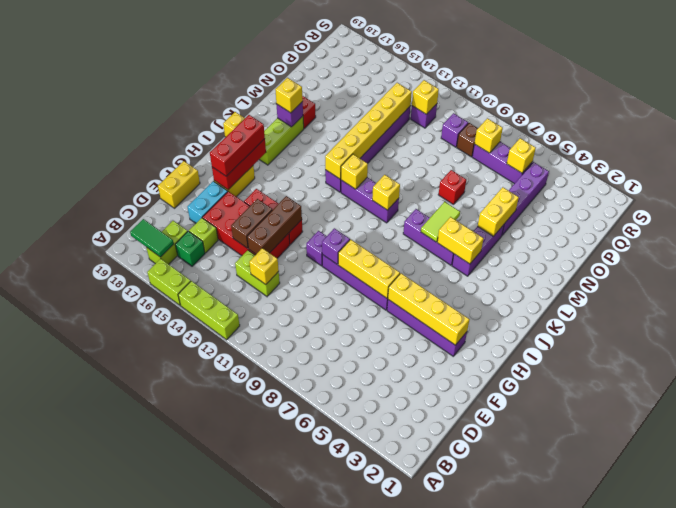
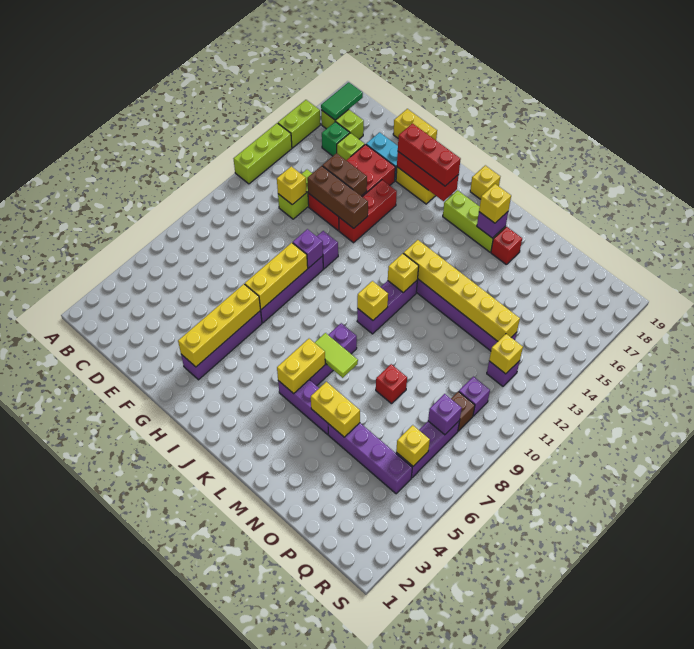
yellow brick Q8 level 2 -> purple brick Q8 level 2

